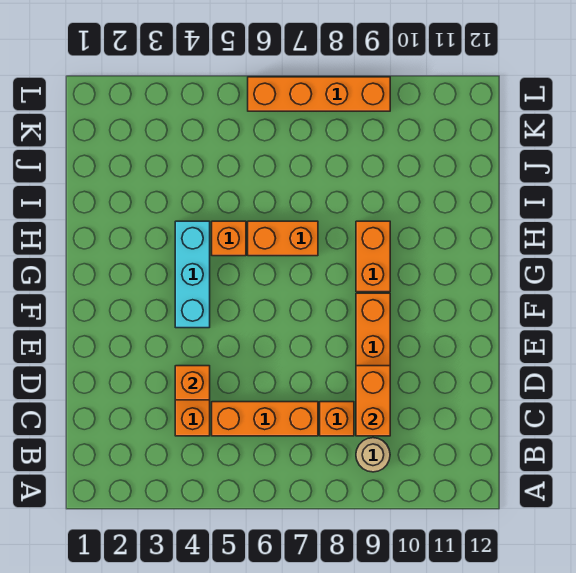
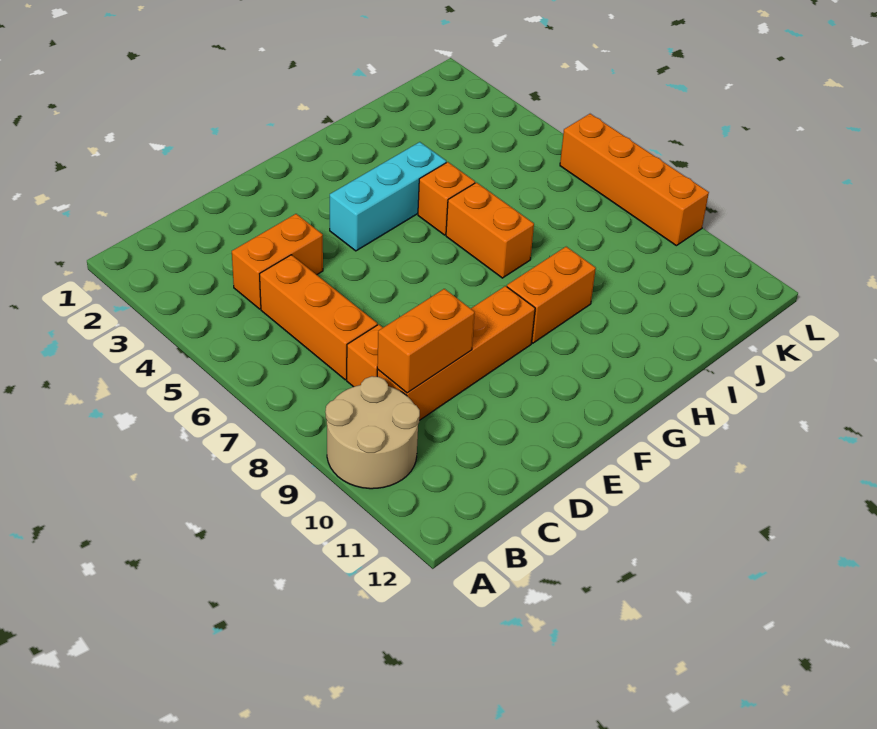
tan round brick B9 level 1 -> tan round brick A9:B10 level 1
orange brick D4 level 2 -> none

